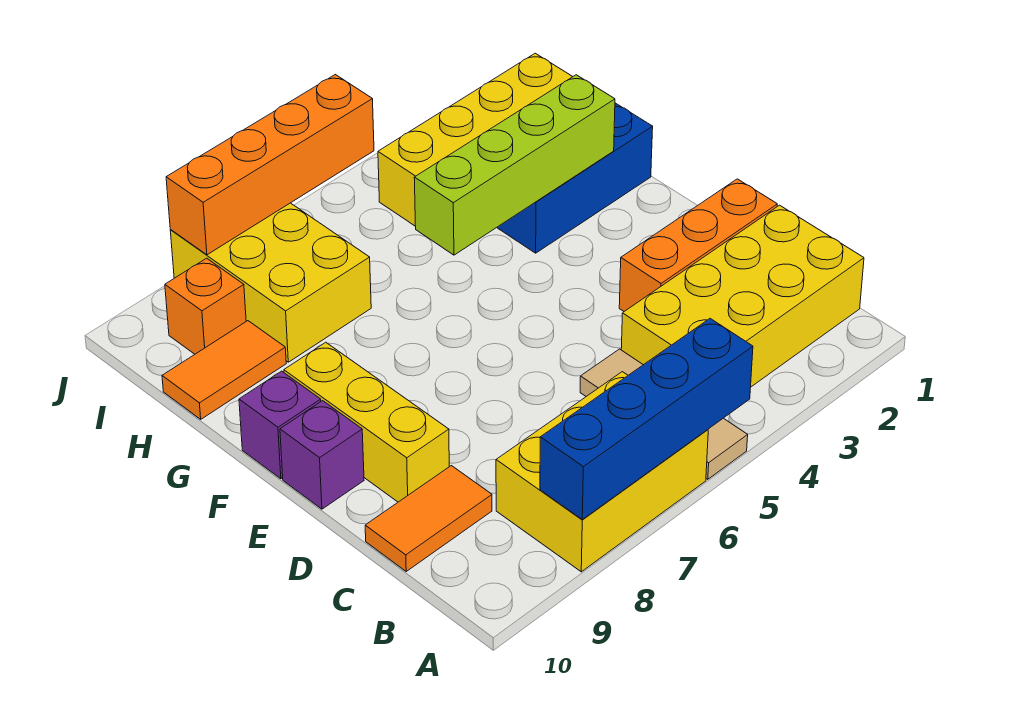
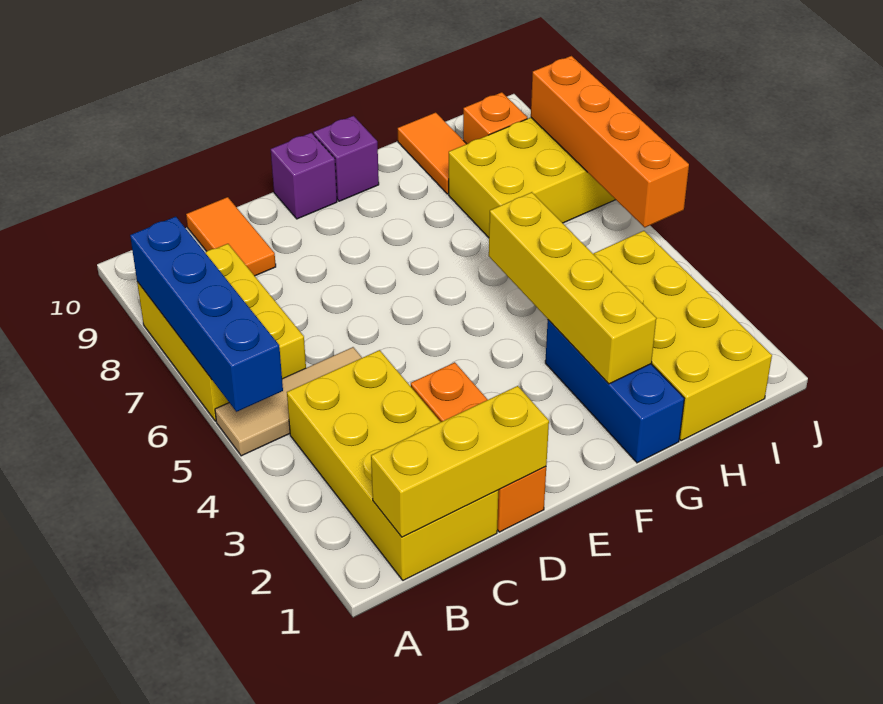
yellow brick D9:F9 level 1 -> yellow brick B1:D1 level 2
lime brick G2:G5 level 2 -> yellow brick G2:G5 level 2

